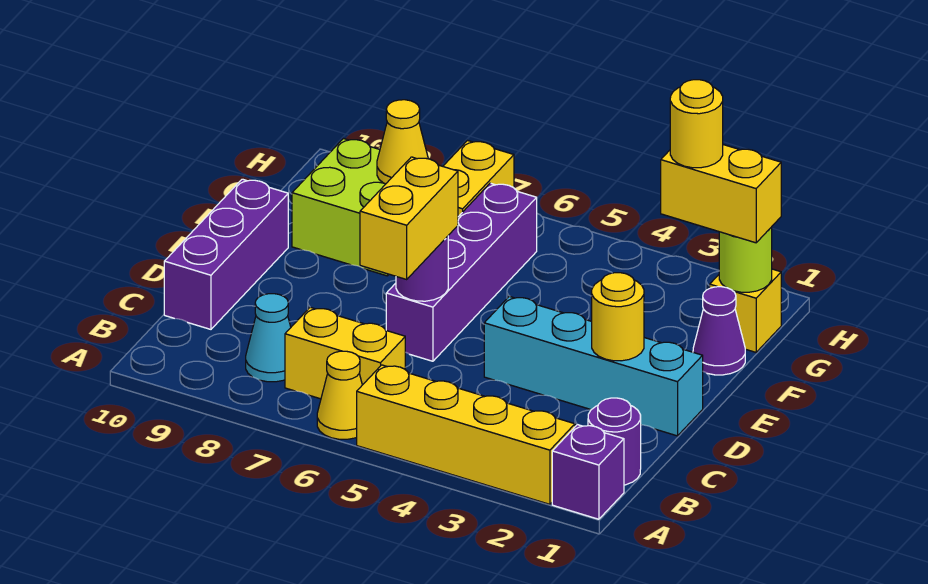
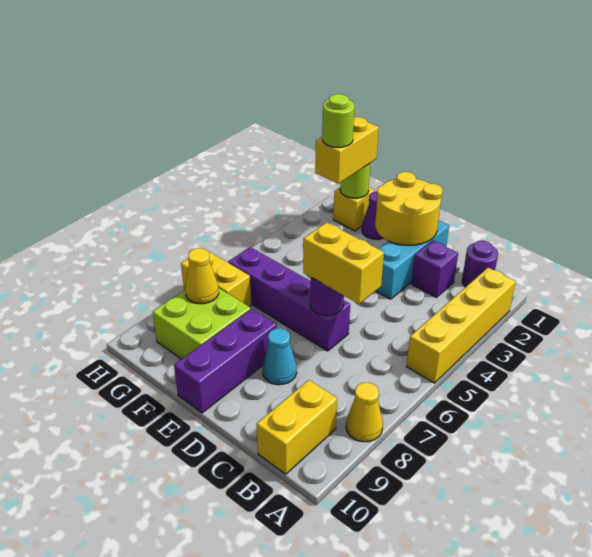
purple brick A1 level 1 -> purple brick C2 level 1
yellow cone A6 level 1 -> yellow cone A8 level 1
yellow brick B6:B7 level 1 -> yellow brick B9:B10 level 1
cyan cone B8 level 1 -> cyan cone D8 level 1
purple brick C10:E10 level 1 -> purple brick E8:E10 level 1
cyan brick D1:D4 level 1 -> cyan brick D1:D3 level 1
yellow round brick D2 level 2 -> yellow round brick D1:E2 level 2
yellow round brick G2 level 4 -> lime round brick G2 level 4

